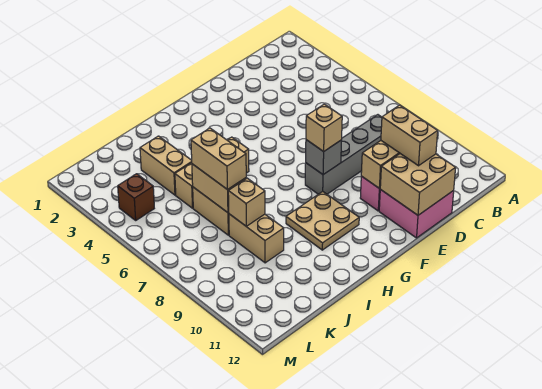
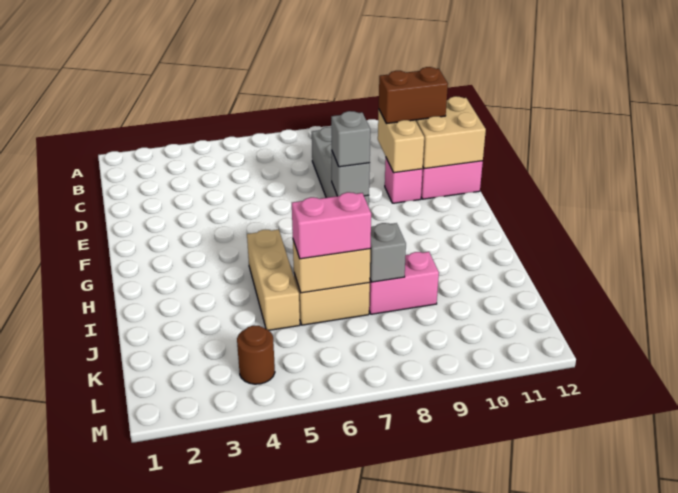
tan brick D10:D11 level 3 -> brown brick D10:D11 level 3
tan brick F8 level 3 -> grey brick F8 level 3
tan plate G9:H10 level 1 -> none
tan brick J3:J4 level 1 -> none
tan brick J6:J7 level 3 -> pink brick J6:J7 level 3
tan brick J8:J9 level 1 -> pink brick J8:J9 level 1
tan brick J8 level 2 -> grey brick J8 level 2
brown brick L4 level 1 -> brown round brick L4 level 1

